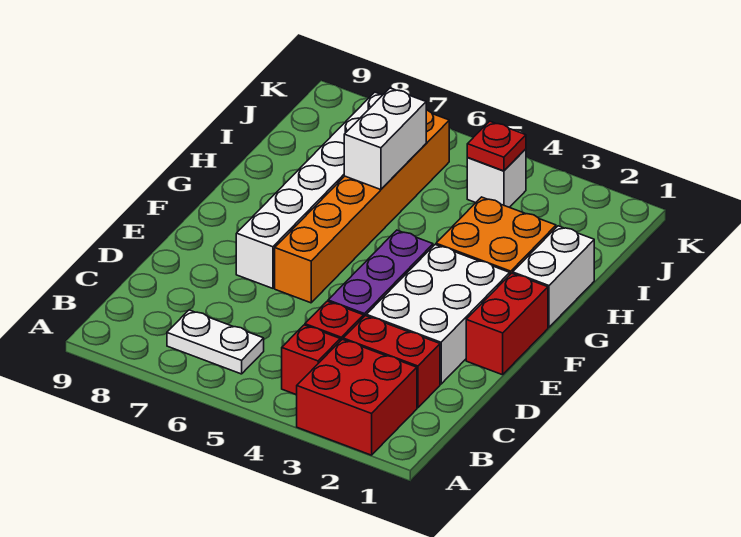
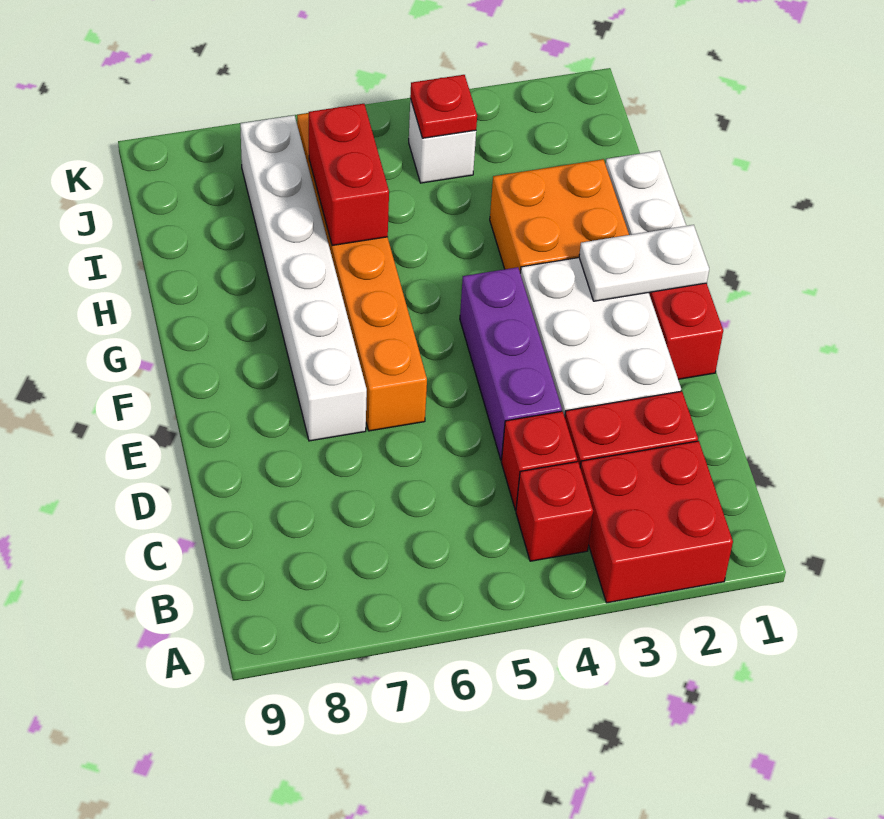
white plate B6:B7 level 1 -> white plate F1:F2 level 2
white brick H6:I6 level 2 -> red brick H6:I6 level 2

